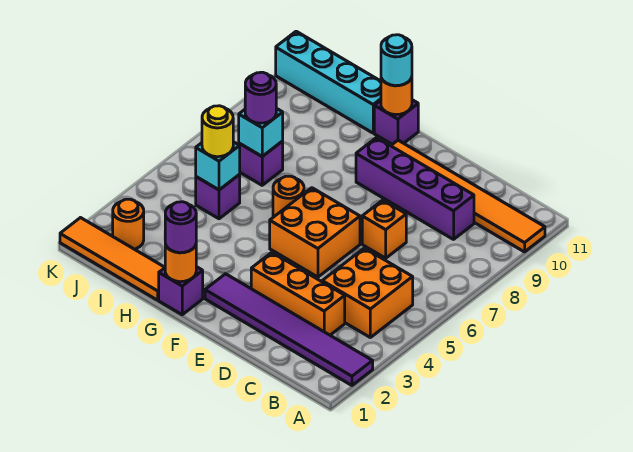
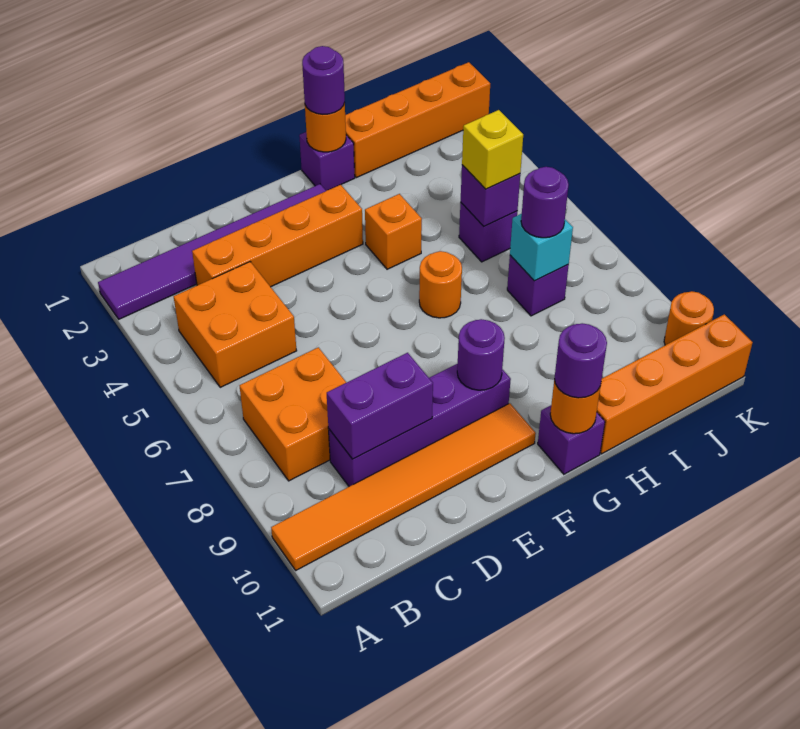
orange brick C3:E3 level 1 -> orange brick C3:F3 level 1
none -> purple brick C9:D9 level 2
orange brick D7 level 1 -> orange brick G4 level 1
orange brick E5:F6 level 1 -> orange brick B7:C8 level 1
none -> purple round brick F9 level 2
cyan round brick G11 level 3 -> purple round brick G11 level 3
orange tile H1:K1 level 1 -> orange brick H1:K1 level 1
cyan brick H11:K11 level 1 -> orange brick H11:K11 level 1
cyan brick I5 level 2 -> purple brick I5 level 2
yellow round brick I5 level 3 -> yellow brick I5 level 3
orange round brick J2 level 1 -> orange round brick K10 level 1

